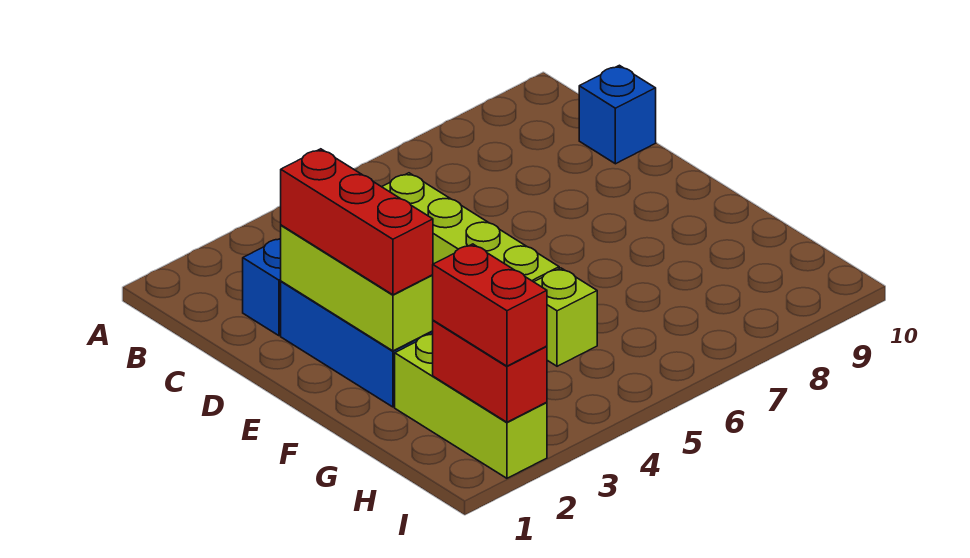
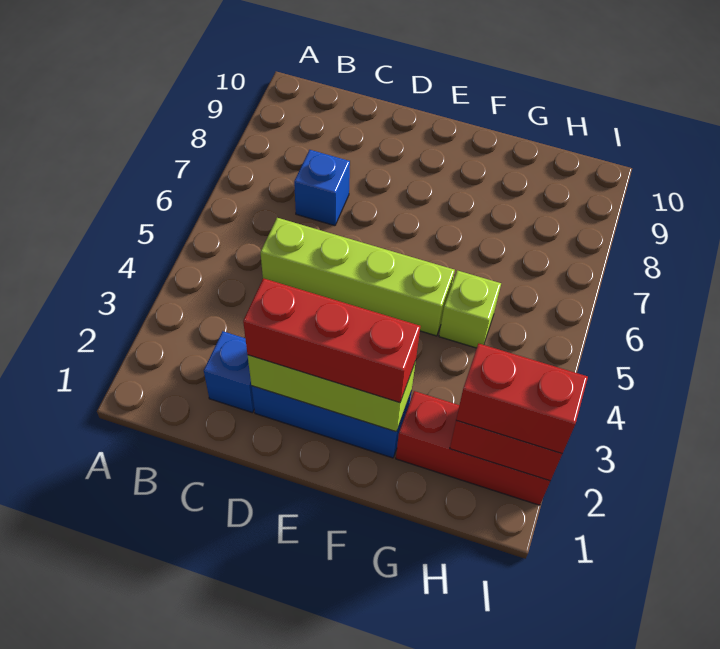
blue brick C10 level 1 -> blue brick C7 level 1
lime brick G2:I2 level 1 -> red brick G2:I2 level 1

